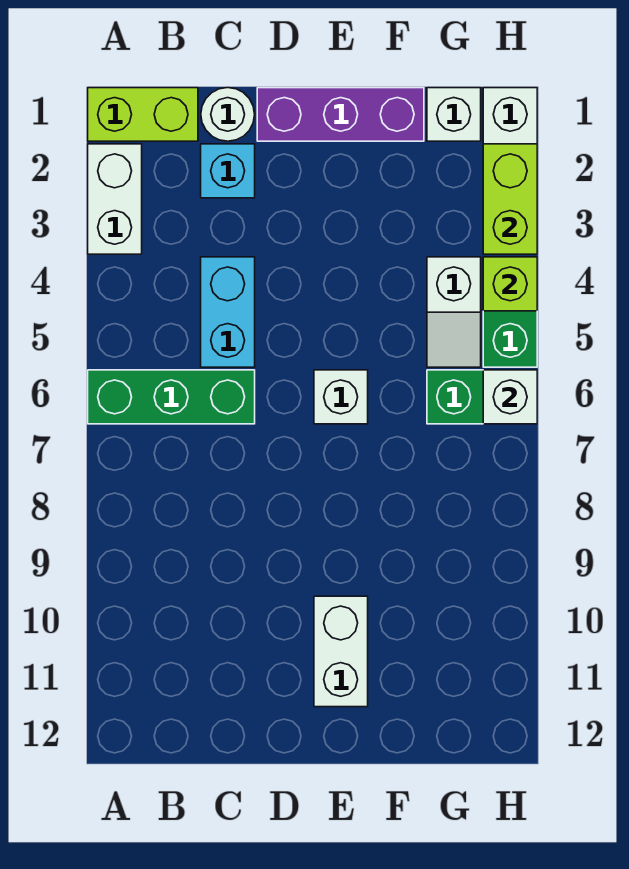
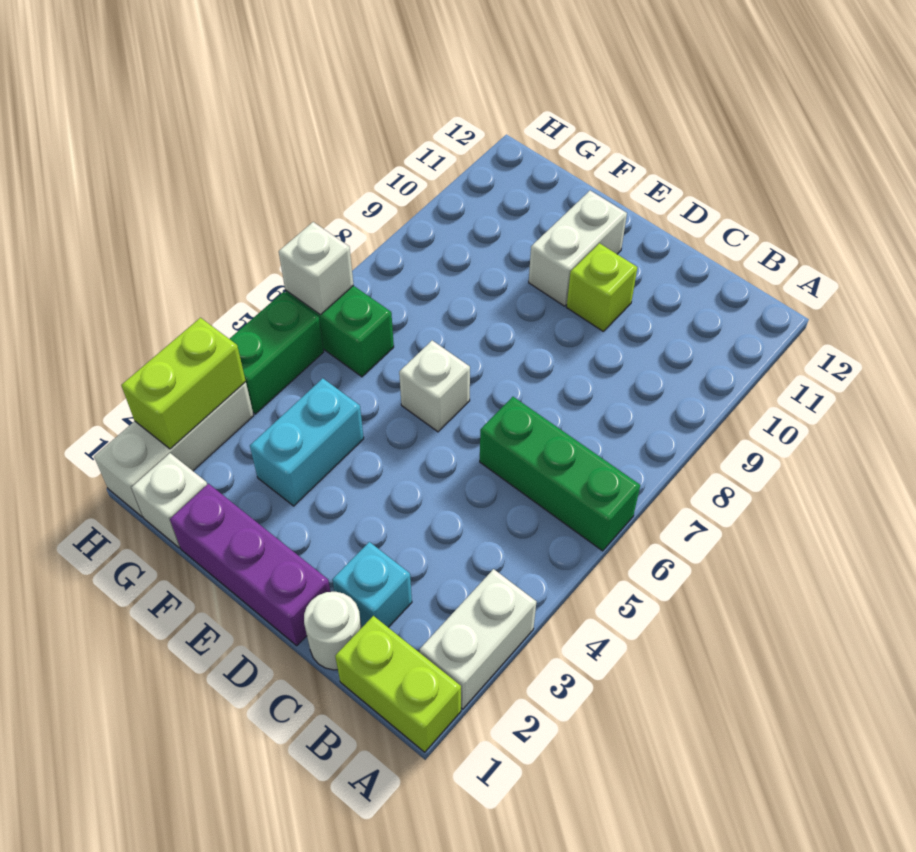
cyan brick C4:C5 level 1 -> cyan brick F3:F4 level 1
white slope G4:G5 level 1 top 4 -> none
lime brick H4 level 2 -> lime brick D10 level 1

